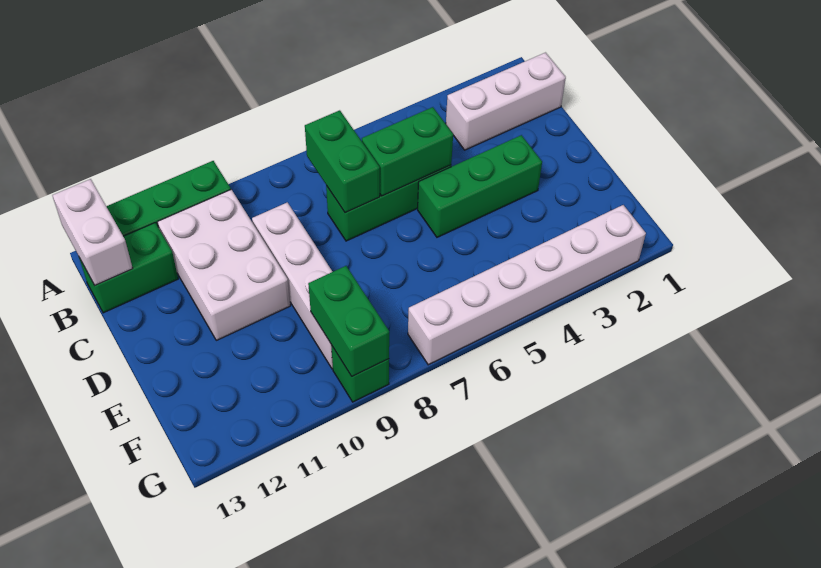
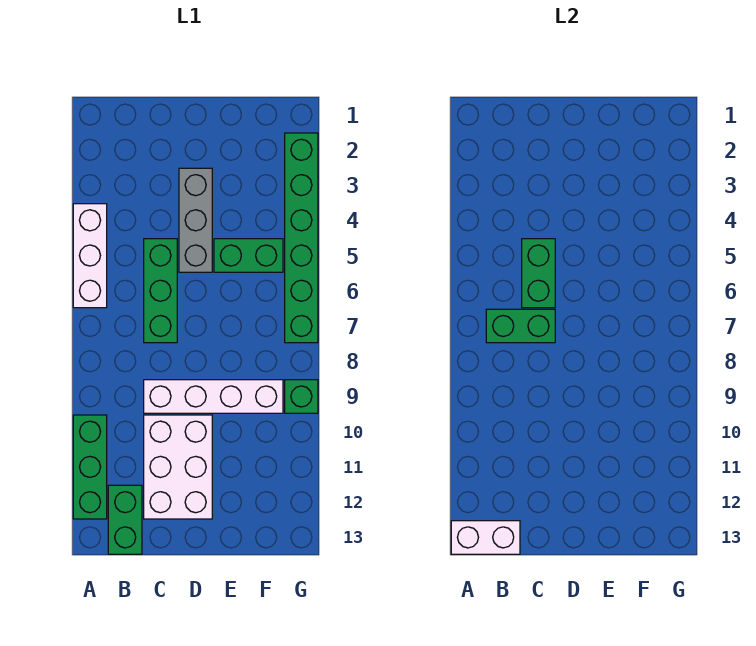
white brick B1:B3 level 1 -> white brick A4:A6 level 1
white brick B10:D11 level 1 -> white brick C10:D12 level 1
green brick D3:D5 level 1 -> grey brick D3:D5 level 1
green brick F9:G9 level 2 -> green brick E5:F5 level 1
white brick G2:G7 level 1 -> green brick G2:G7 level 1

